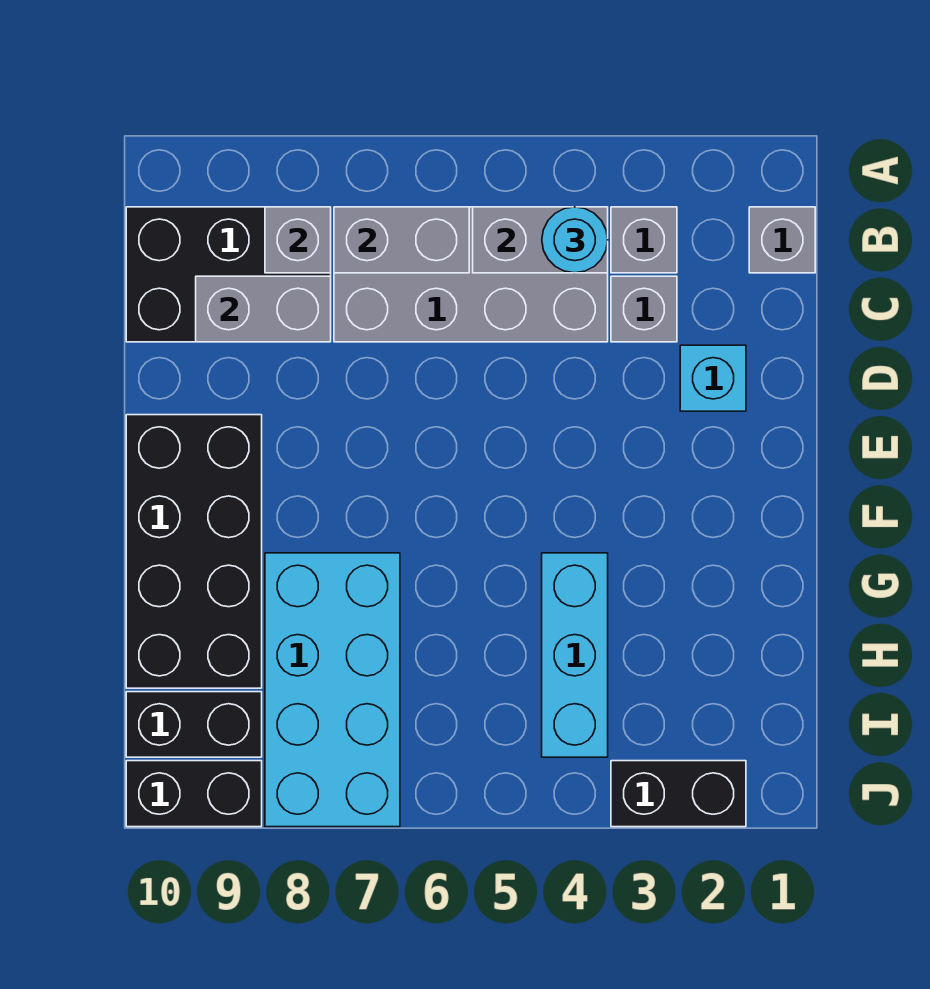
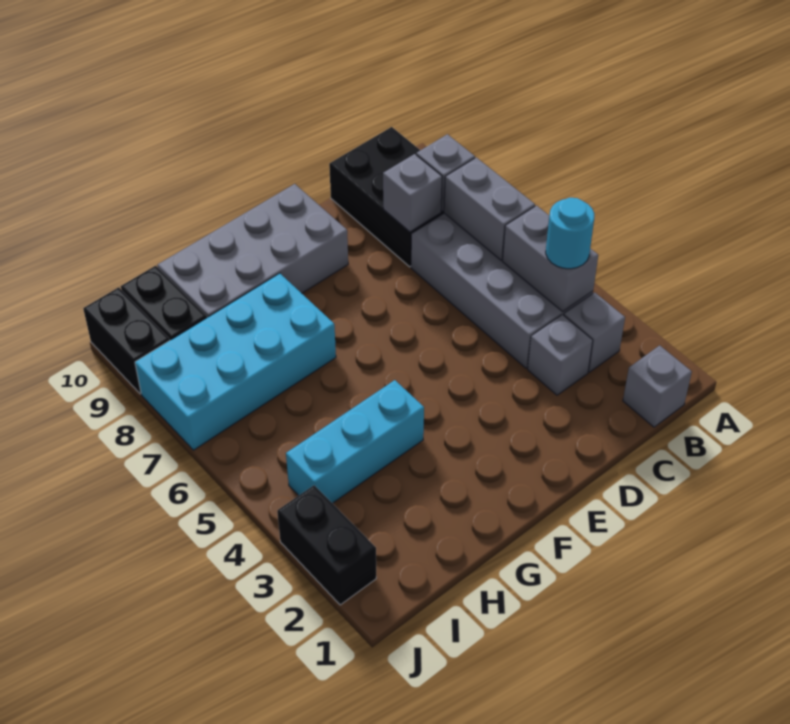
grey brick C8:C9 level 2 -> grey brick C8 level 2
cyan brick D2 level 1 -> none
black brick E9:H10 level 1 -> grey brick E9:H10 level 1

